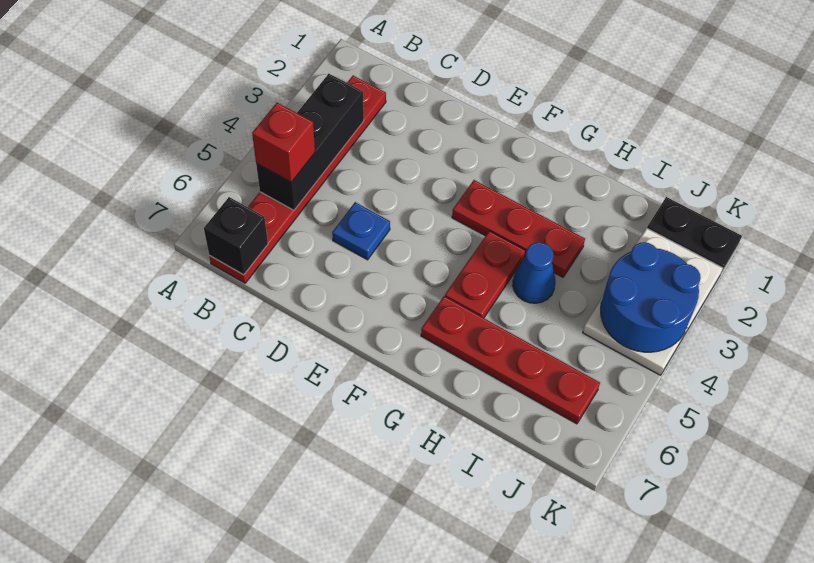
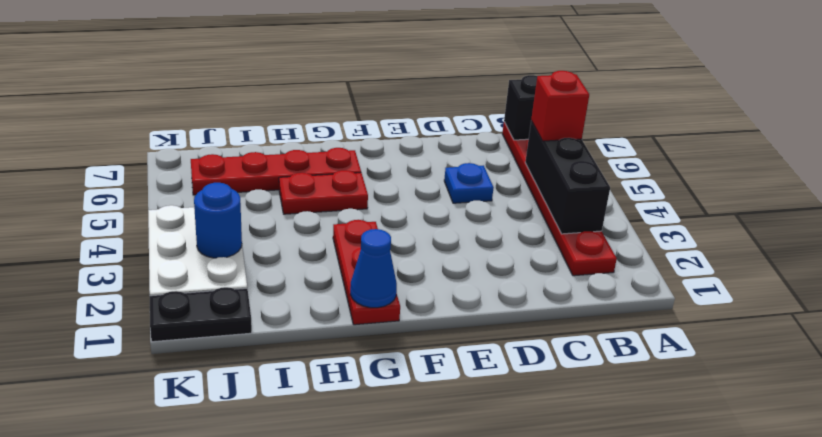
red plate F3:H3 level 1 -> red plate G1:G3 level 1
red plate G4:G5 level 1 -> red plate G5:H5 level 1
blue cone H4 level 1 -> blue cone G1 level 2
blue round brick J3:K4 level 2 -> blue round brick J3 level 2

